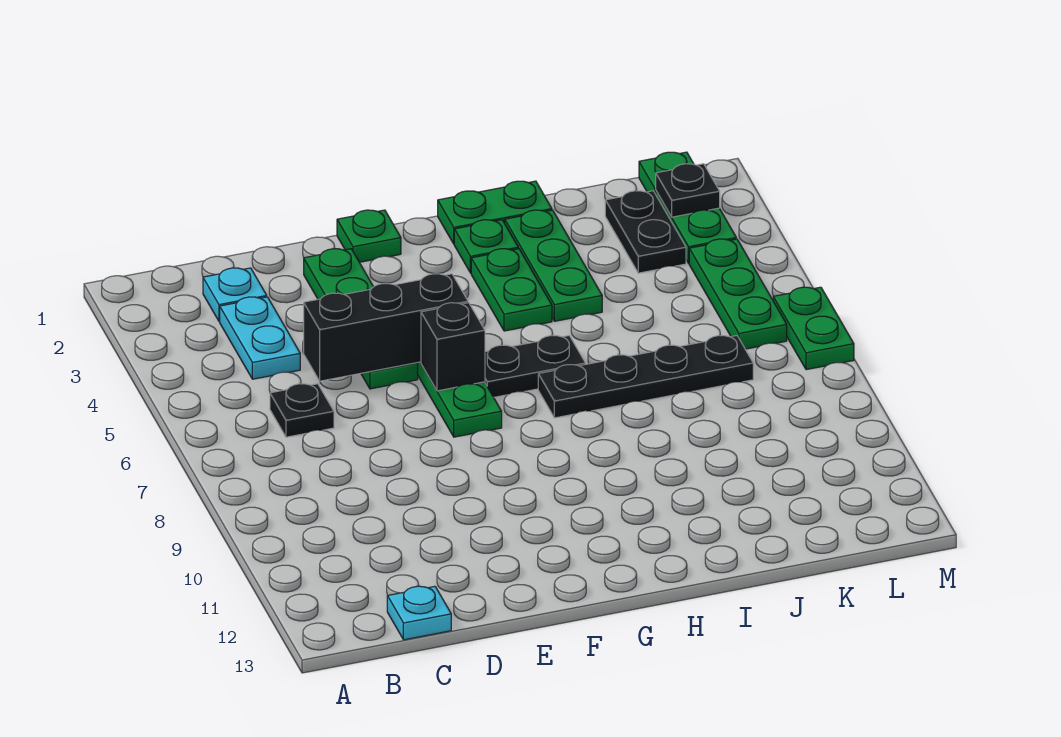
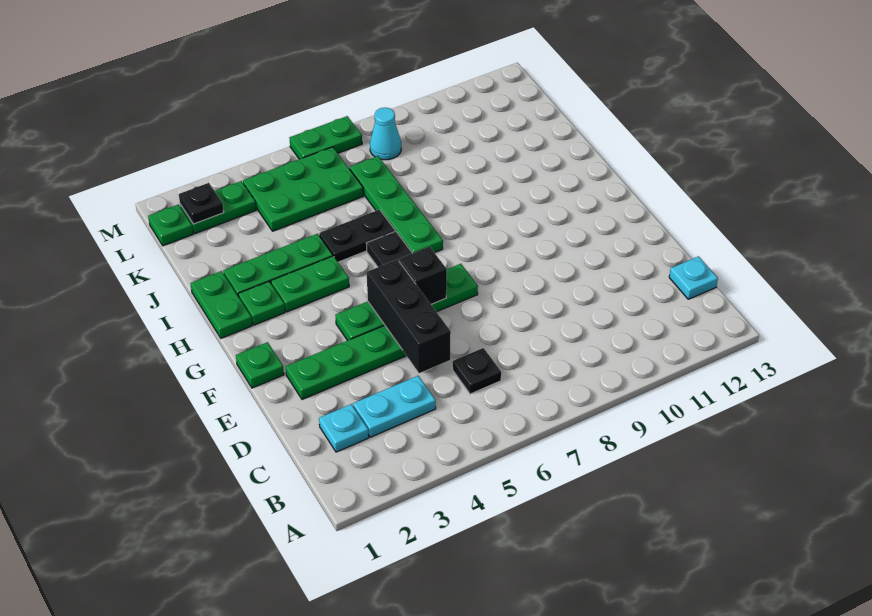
black plate H7:K7 level 1 -> green plate H7:K7 level 1
black plate K2:K3 level 1 -> black plate I5:I6 level 1
green plate L4:L6 level 1 -> green plate K4:L6 level 1
none -> cyan cone L8 level 1

